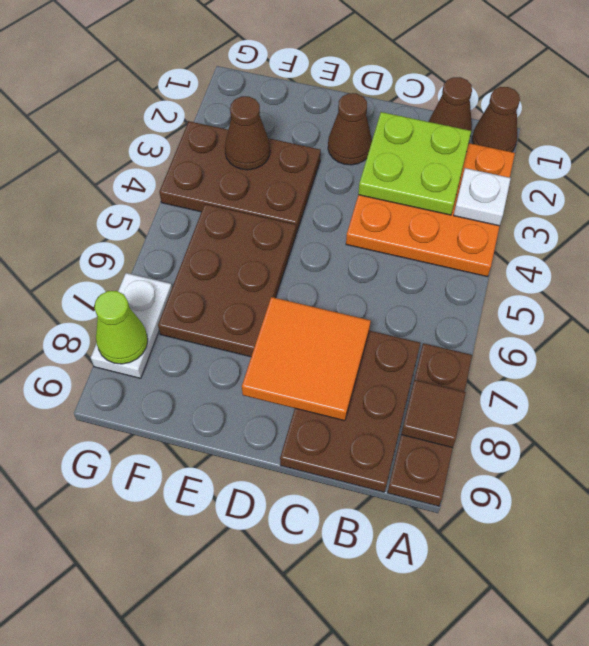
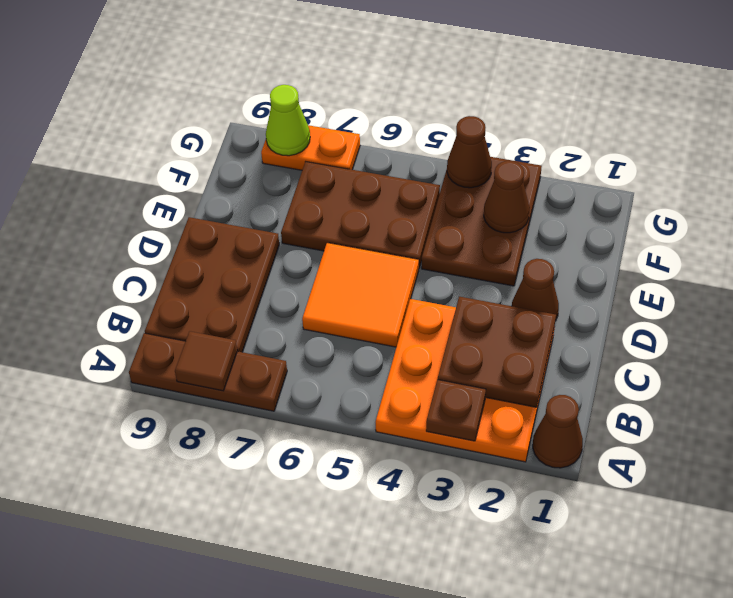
white plate A3 level 2 -> brown plate A3 level 2
brown cone B1 level 1 -> brown cone G4 level 2
lime plate B2:C3 level 2 -> brown plate B2:C3 level 2
brown plate B7:C9 level 1 -> brown plate B8:D9 level 1
orange tile C7:D8 level 2 -> orange tile C5:D6 level 1
white plate G7:G8 level 1 -> orange plate G7:G8 level 1

